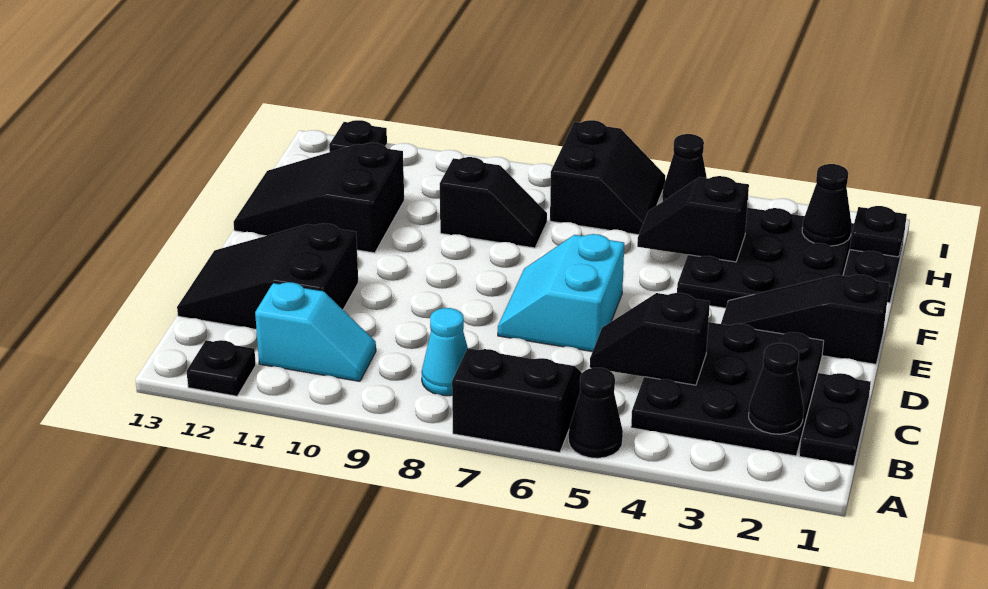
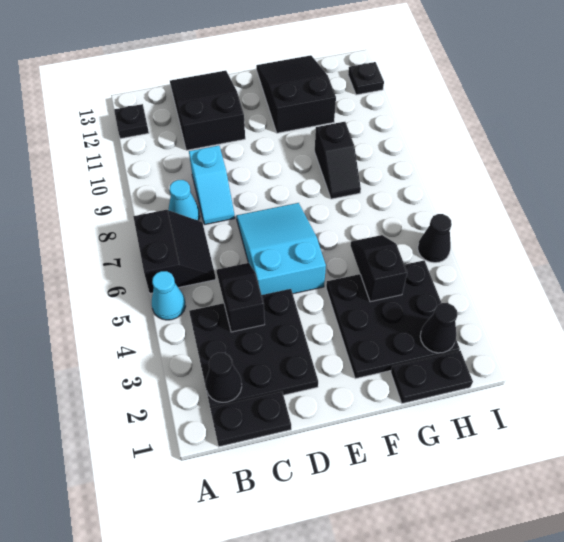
black cone A5 level 1 -> cyan cone A5 level 1
cyan slope B10:B11 level 1 top 11 -> cyan slope C8:C9 level 1 top 9
cyan slope D6:E7 level 1 top 6 -> cyan slope D5:E7 level 1 top 5
black slope E1:E3 level 1 top 1 -> none
black plate H1 level 2 -> none
black slope H6:I7 level 1 top 7 -> none

